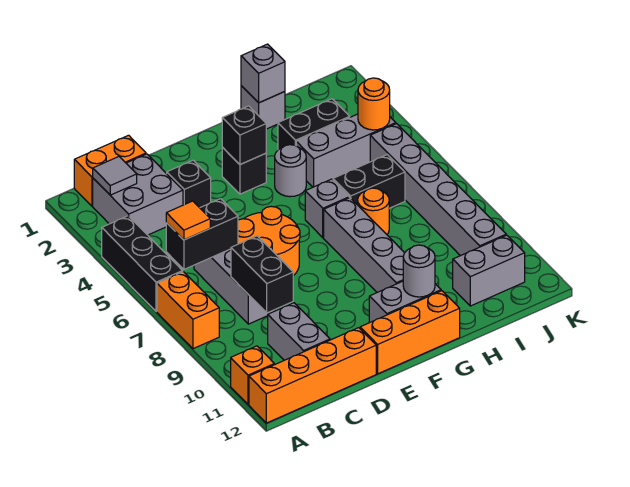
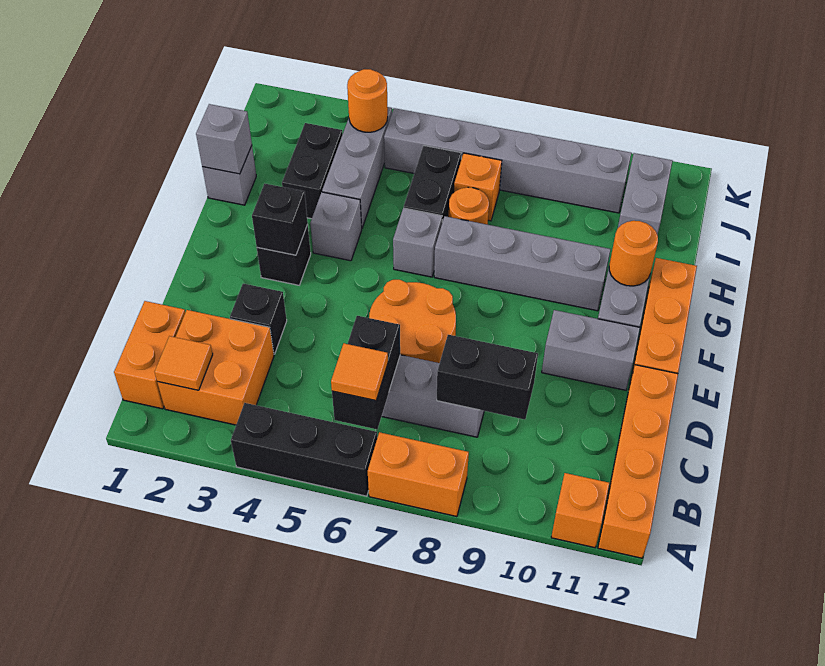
grey brick B2:C3 level 1 -> orange brick B2:C3 level 1
grey tile B2 level 2 -> orange tile B2 level 2
grey brick C10:C11 level 1 -> grey brick E10:E11 level 1
grey round brick G4 level 1 -> grey brick G4 level 1
grey round brick G11 level 2 -> orange round brick G11 level 2
none -> orange brick I7 level 1

